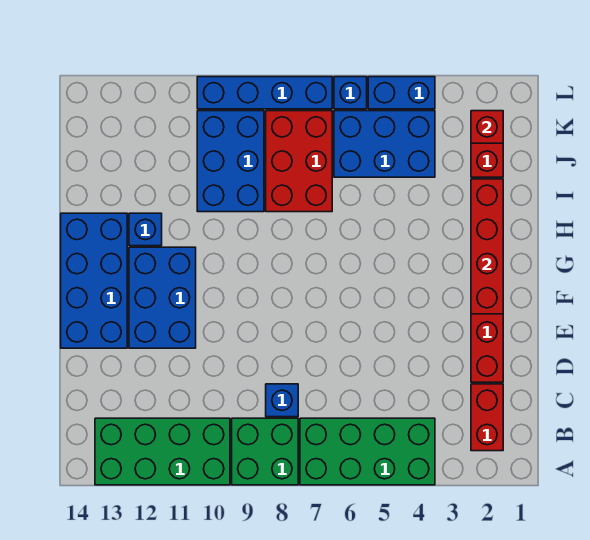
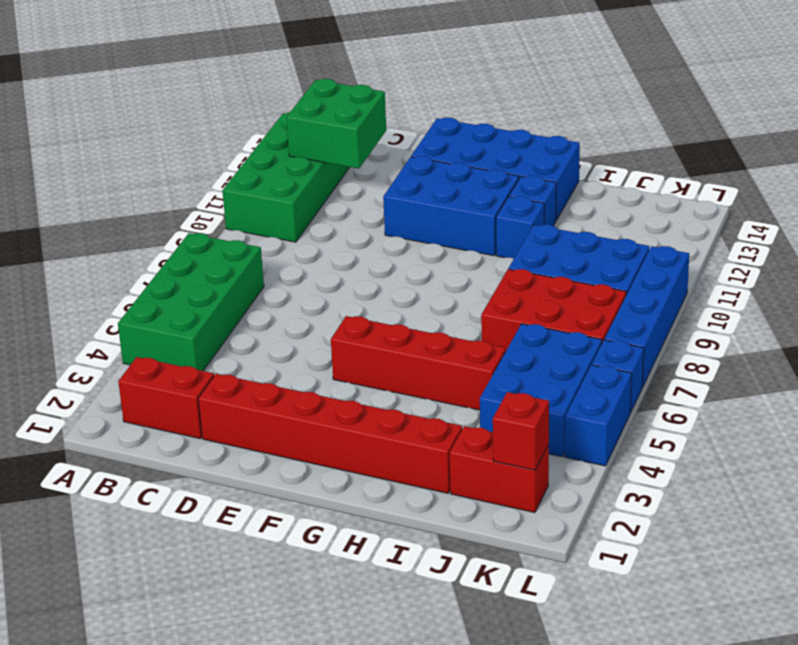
green brick A8:B9 level 1 -> green brick B12:C13 level 2
blue brick C8 level 1 -> blue brick H11 level 1
red brick F2:I2 level 2 -> red brick F5:I5 level 1

